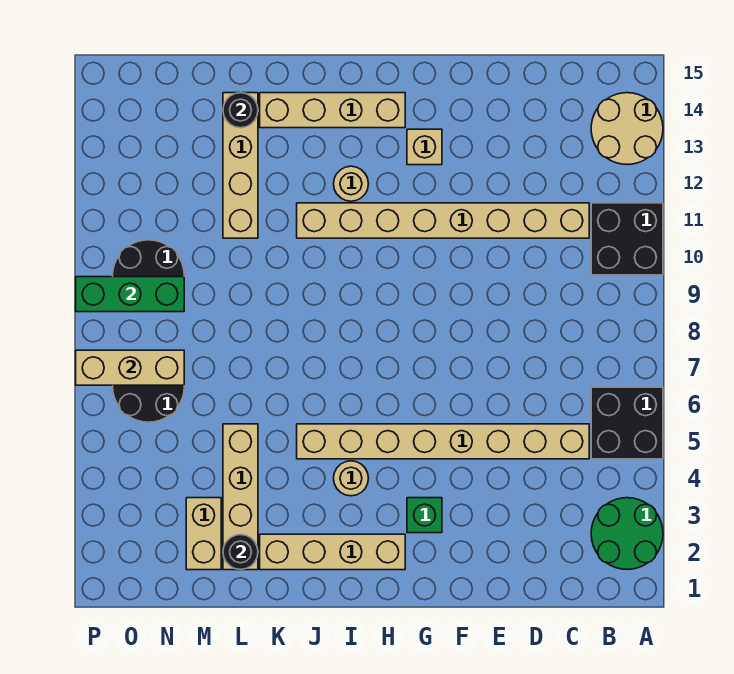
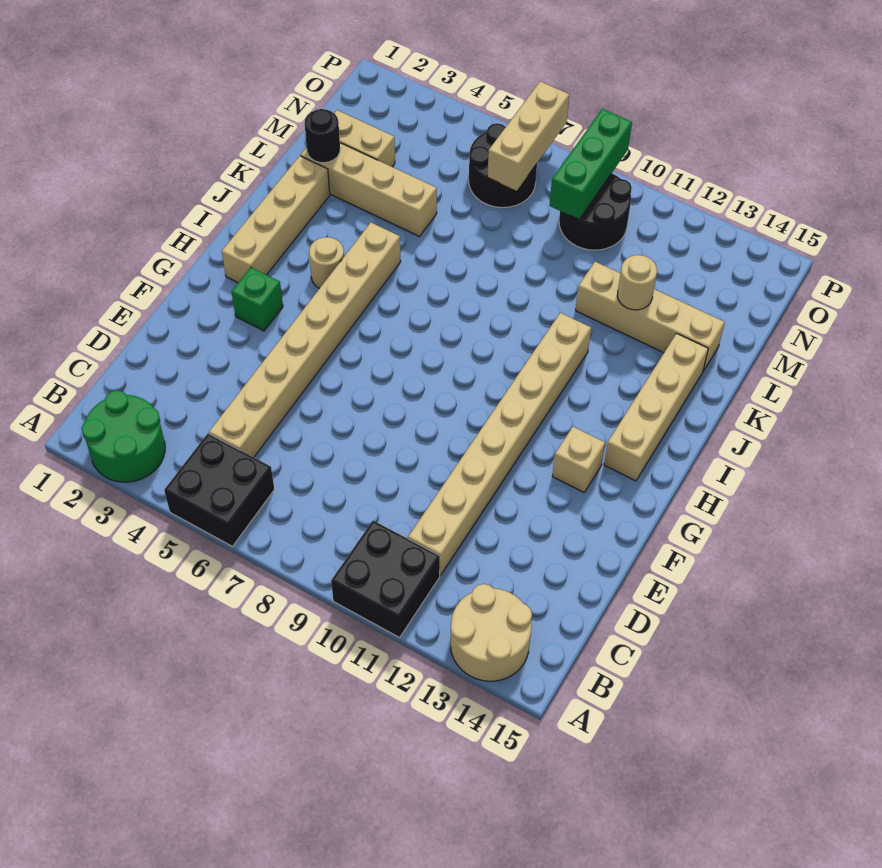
tan round brick I12 level 1 -> tan round brick L12 level 2
black round brick L14 level 2 -> none

